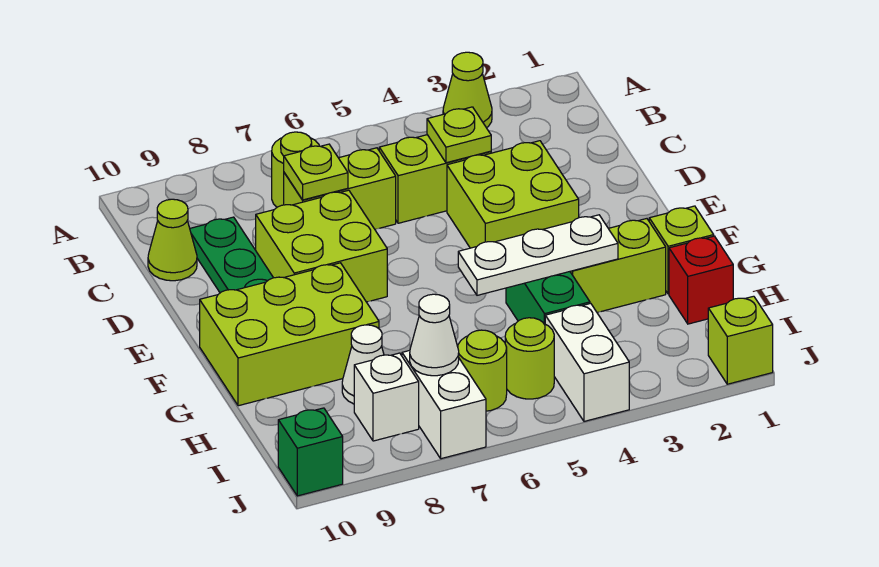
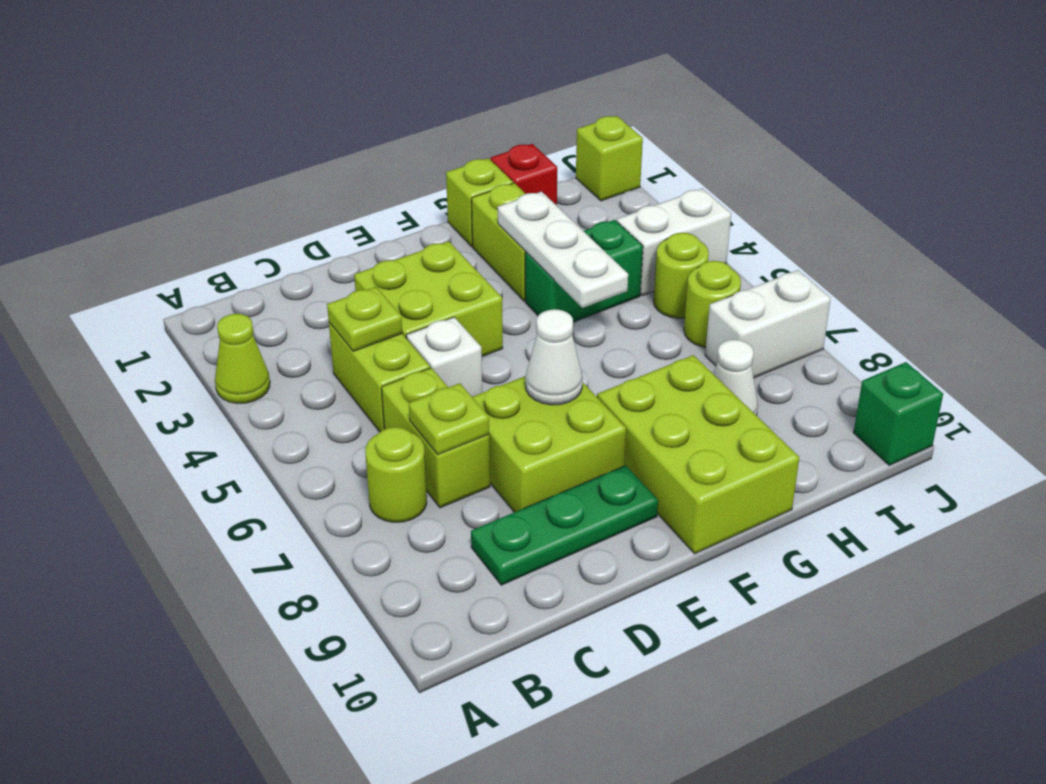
lime cone C10 level 1 -> none
white cone I7 level 2 -> white cone E7 level 2
white brick I8 level 1 -> white brick D5 level 1

